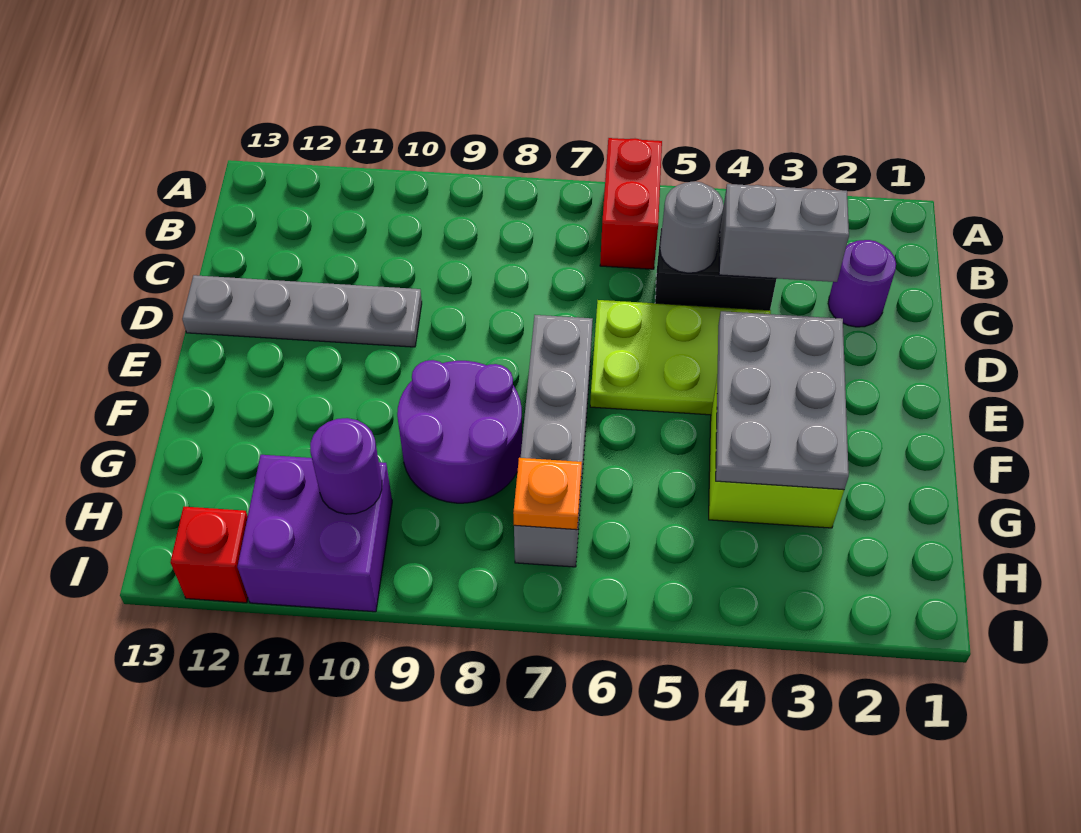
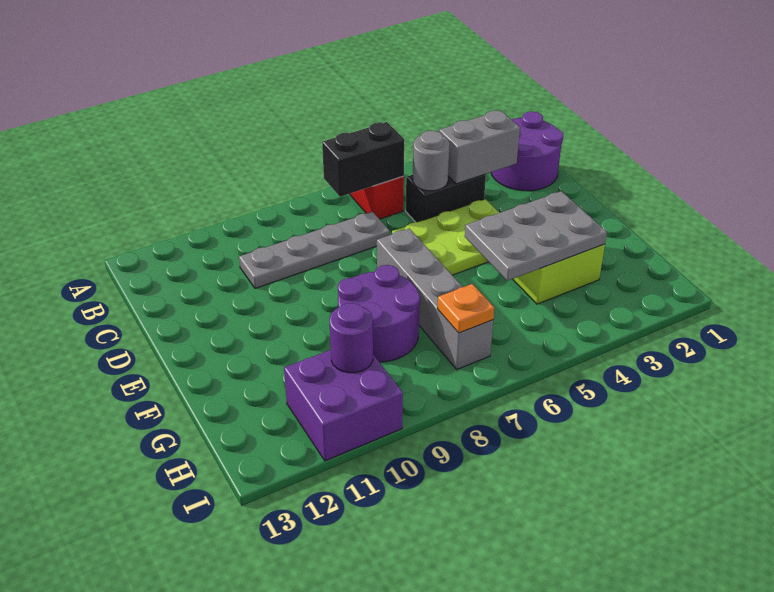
none -> black brick B6:B7 level 2
purple round brick C2 level 1 -> purple round brick B1:C2 level 1
grey plate D10:D13 level 1 -> grey plate C7:C10 level 1
grey plate E3:G4 level 2 -> grey plate F3:G5 level 2
red brick I12 level 1 -> none

